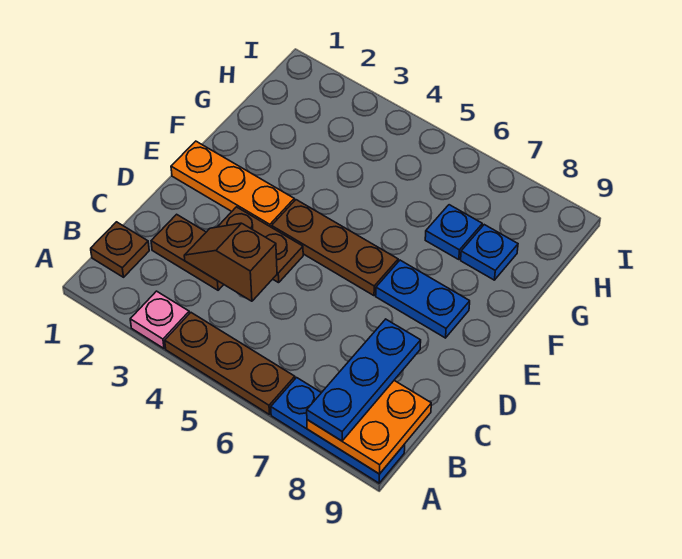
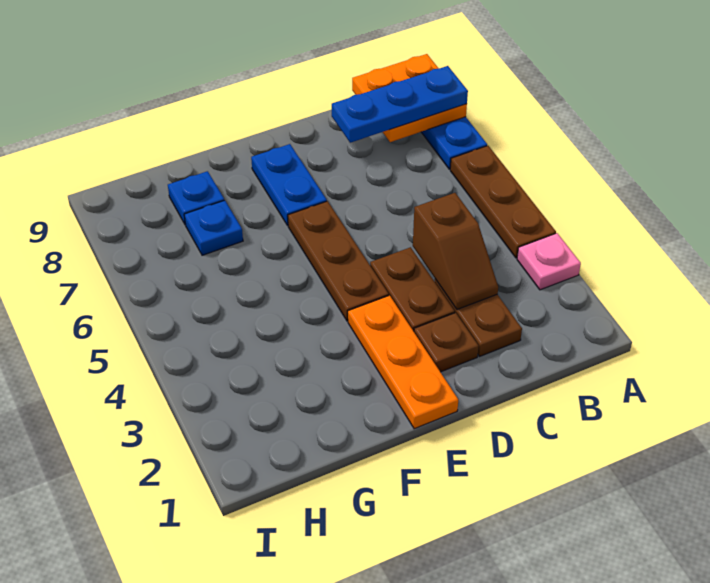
brown plate B1 level 1 -> brown plate D2 level 1

